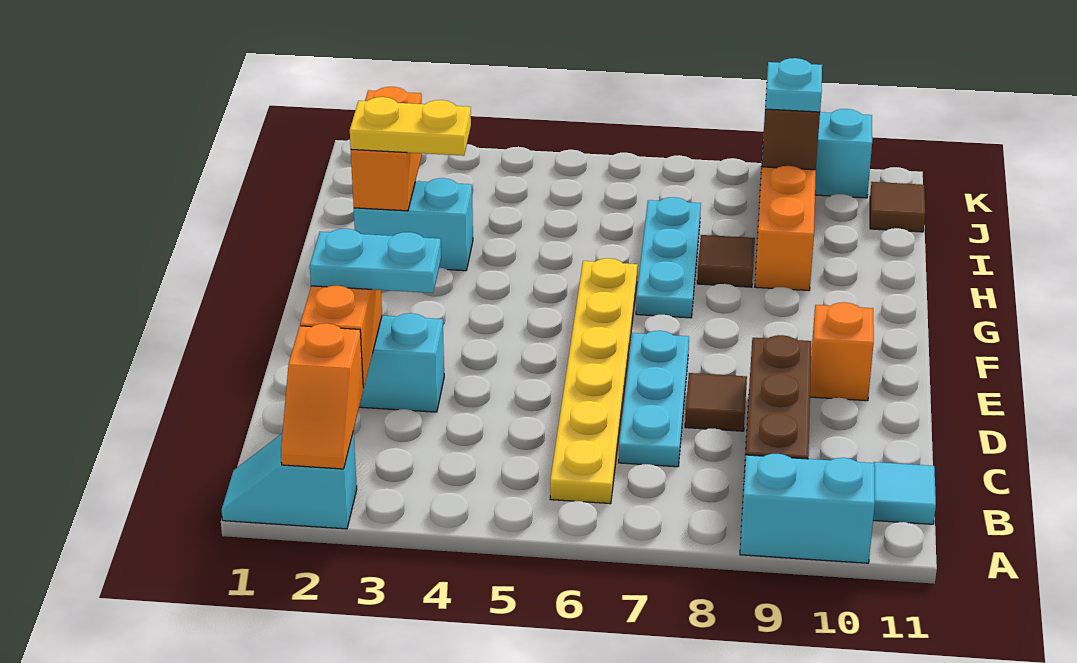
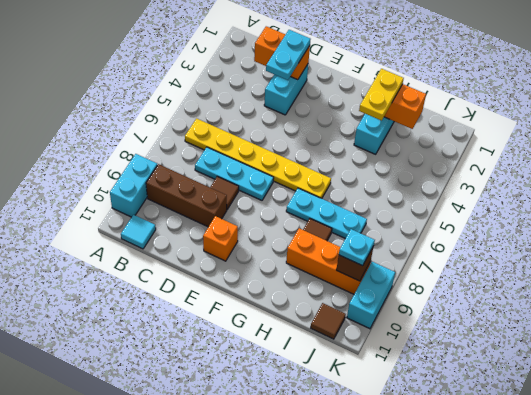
cyan slope A1:A2 level 1 top 2 -> none
orange slope A2:B2 level 2 top B -> none

